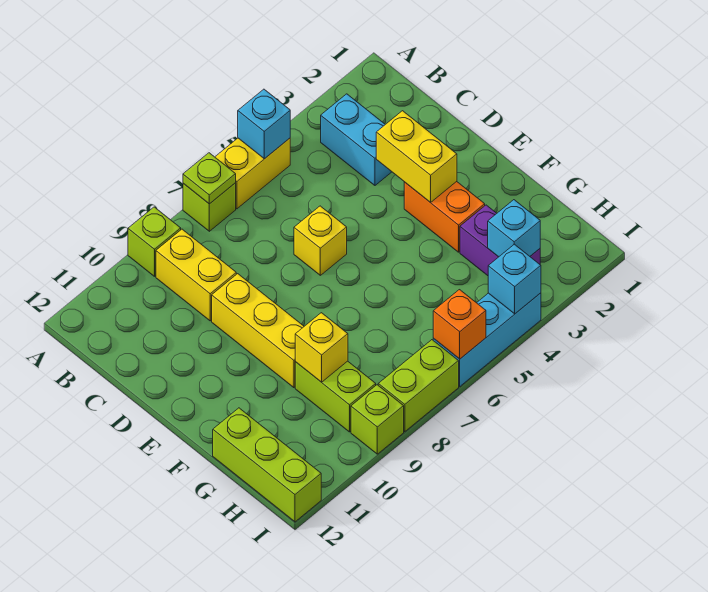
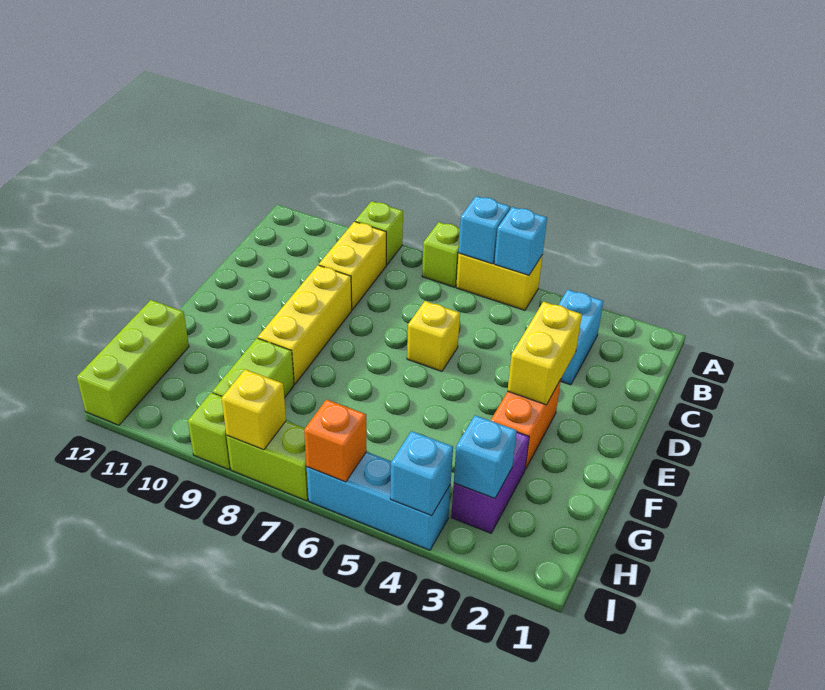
none -> cyan brick A6 level 2
lime plate A7 level 2 -> none
yellow brick G9 level 2 -> yellow brick I8 level 2

